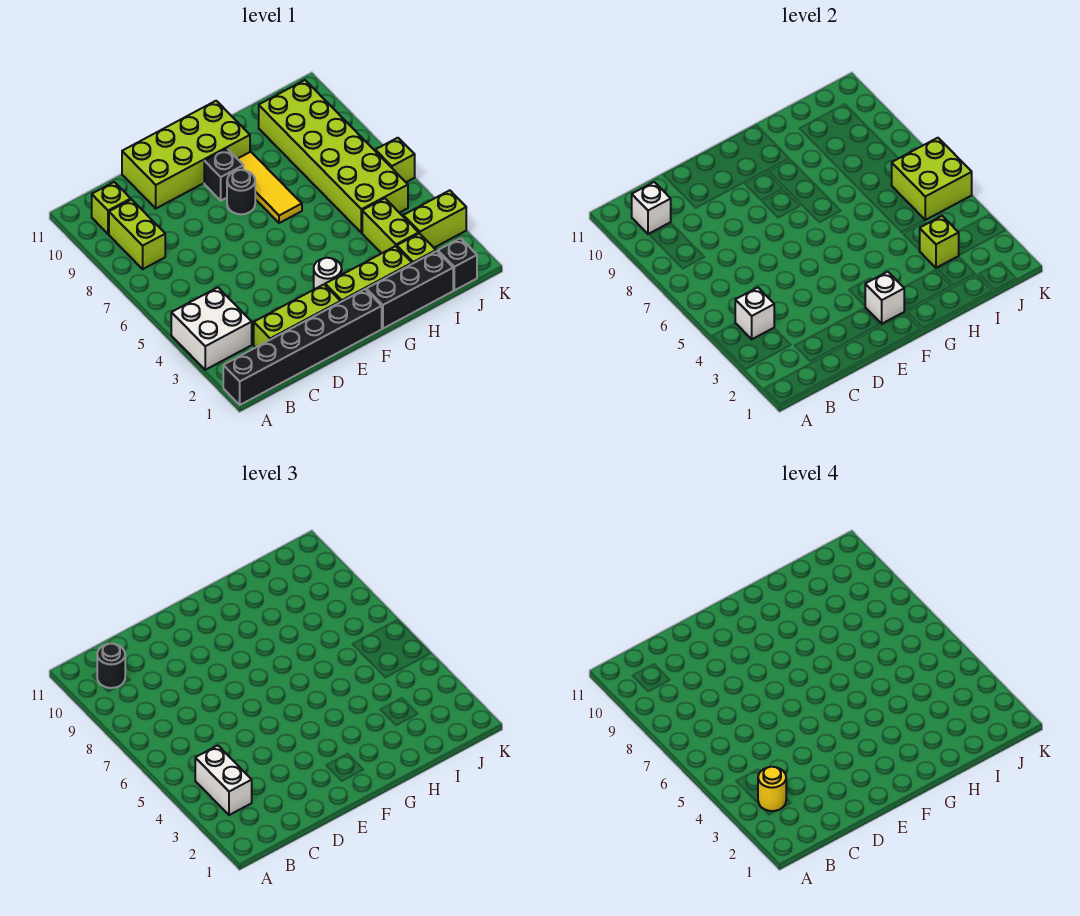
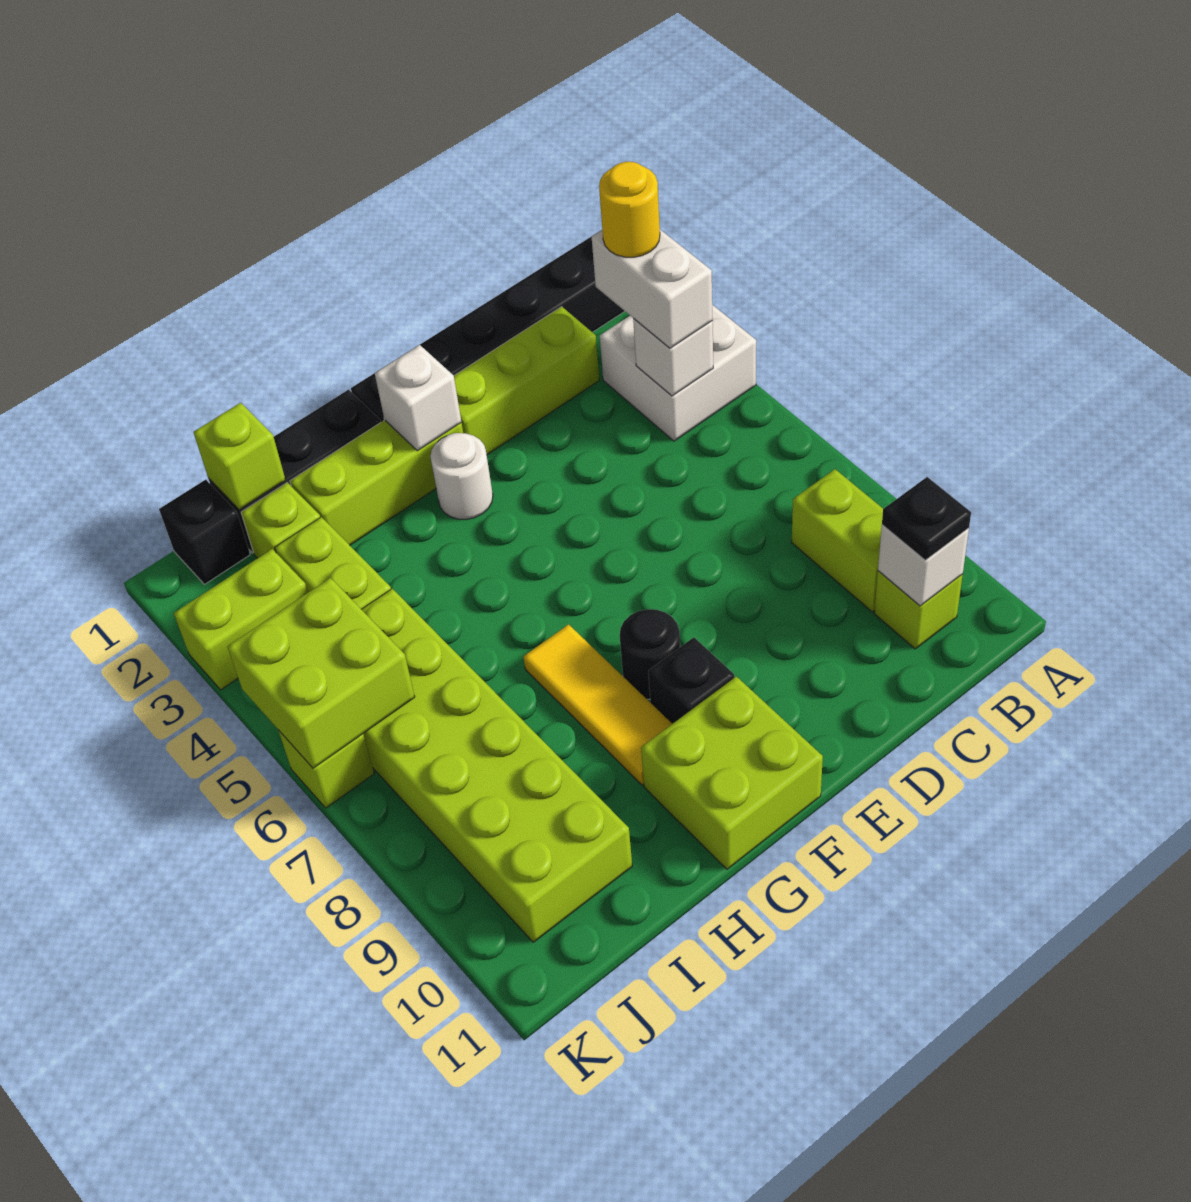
black round brick B10 level 3 -> black plate B10 level 3
lime brick D10:G11 level 1 -> lime brick F10:G11 level 1
lime brick I3 level 2 -> lime brick I1 level 2

